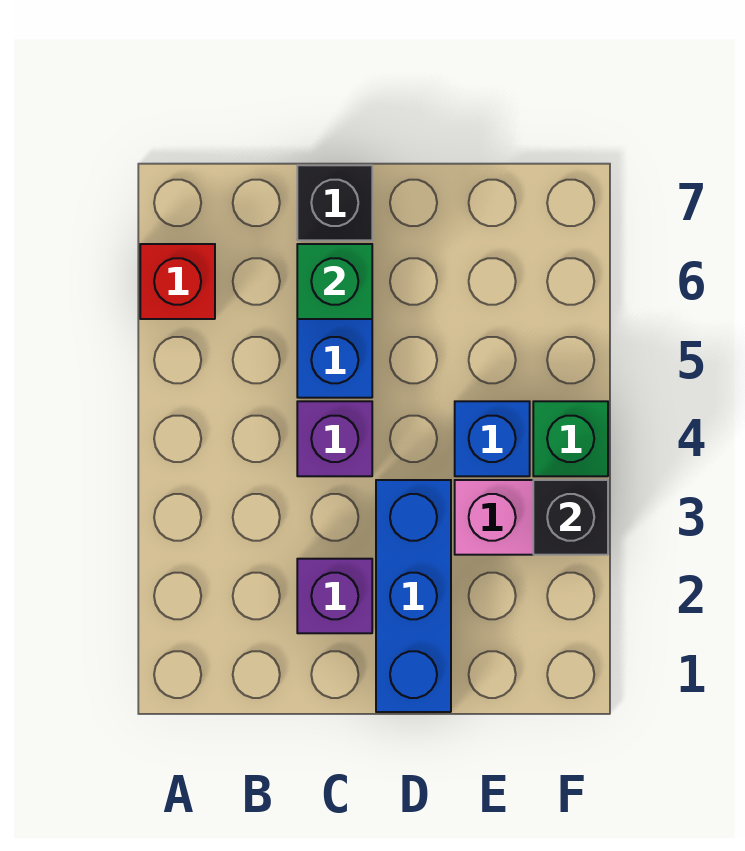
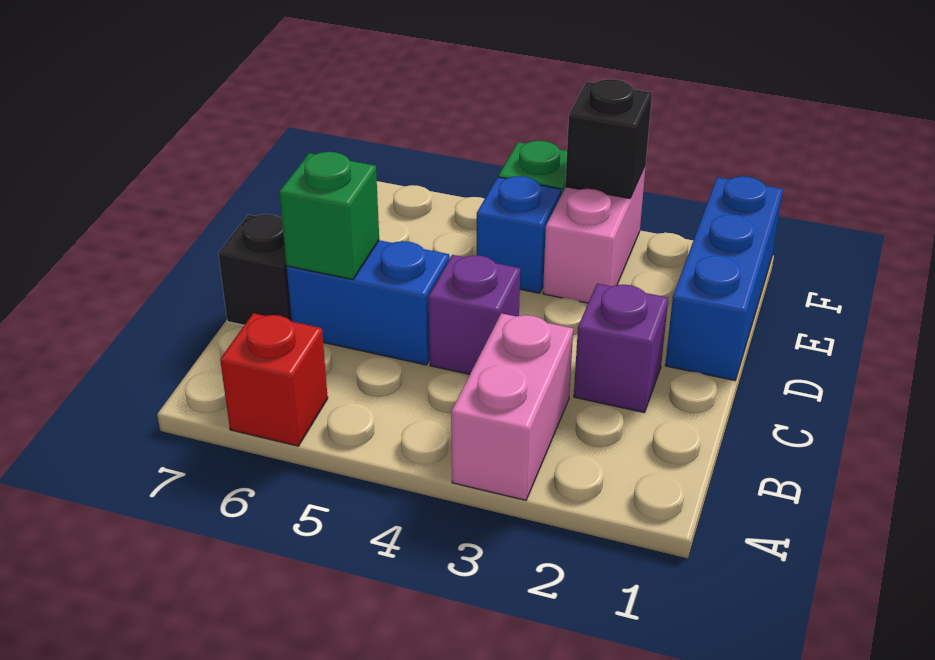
none -> pink brick A3:B3 level 1
blue brick D1:D3 level 1 -> blue brick D1:F1 level 1

